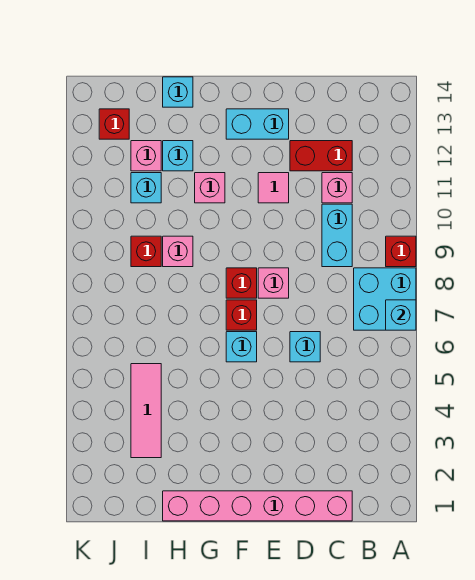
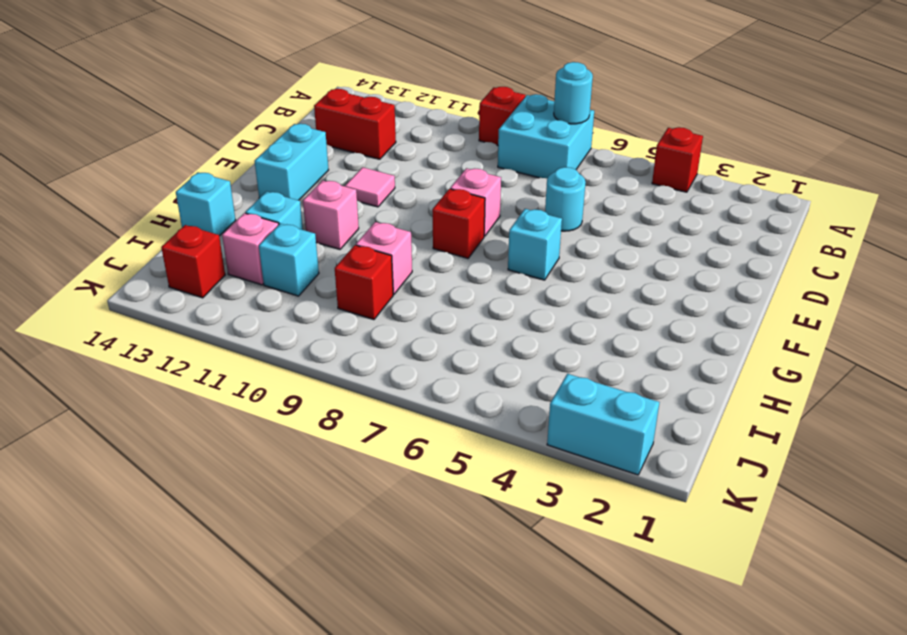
cyan brick A7 level 2 -> cyan round brick A7 level 2
pink brick C1:H1 level 1 -> none
cyan brick C9:C10 level 1 -> cyan brick K2:K3 level 1
pink brick C11 level 1 -> none
red brick C12:D12 level 1 -> red brick C12:C13 level 1
cyan brick D6 level 1 -> cyan round brick D6 level 1
red brick F7 level 1 -> red brick A4 level 1
pink tile I3:I5 level 1 -> none

